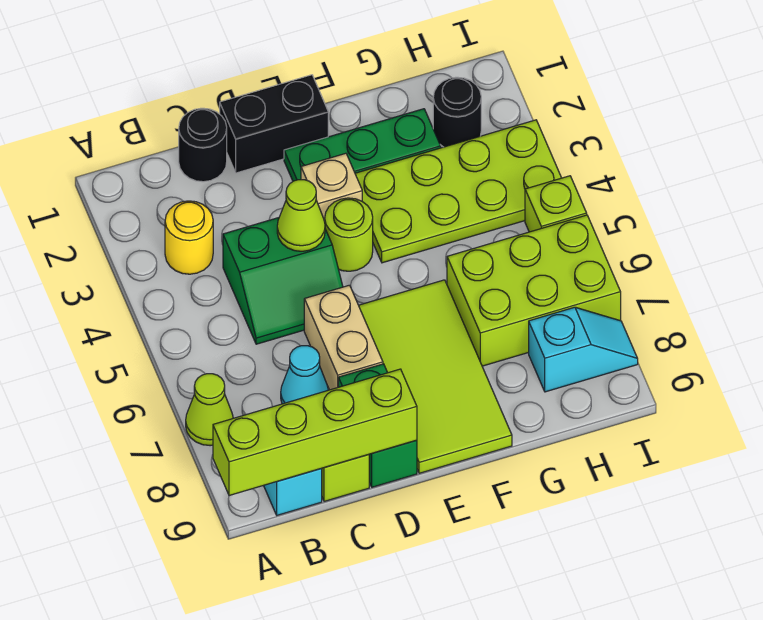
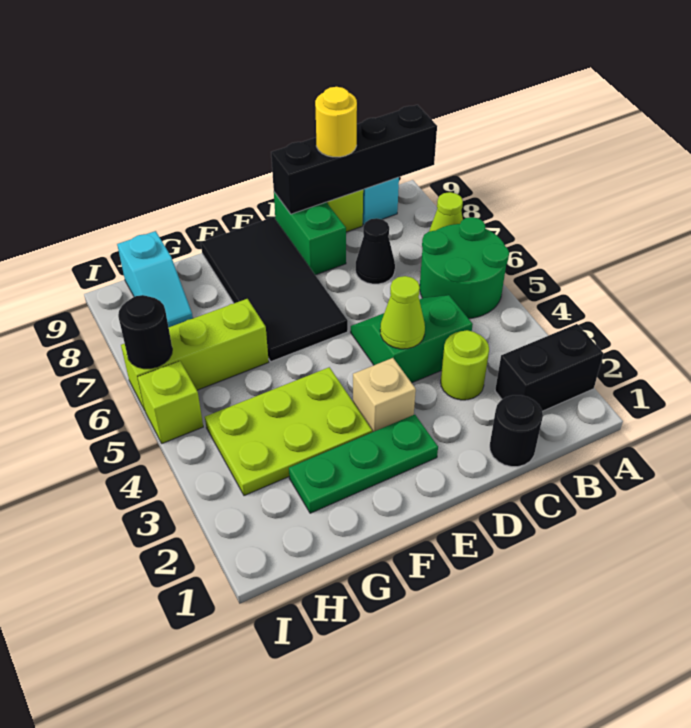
none -> green round brick A5:B6 level 1
lime brick A9:D9 level 2 -> black brick A9:D9 level 2
yellow round brick B3 level 1 -> yellow round brick C9 level 3
cyan cone C7 level 1 -> black cone C7 level 1
black brick D1:E1 level 1 -> black brick A2:B2 level 1
tan brick D6:D7 level 1 -> none
lime round brick E4 level 1 -> lime round brick C3 level 1
lime tile E6:F9 level 1 -> black tile E6:F9 level 1
lime plate F3:I4 level 1 -> lime plate F3:H4 level 1
lime brick G6:I7 level 1 -> lime brick G6:I6 level 1
black round brick H2 level 1 -> black round brick I6 level 2
cyan slope H8:I8 level 1 top H -> cyan slope H8:H9 level 1 top 9

